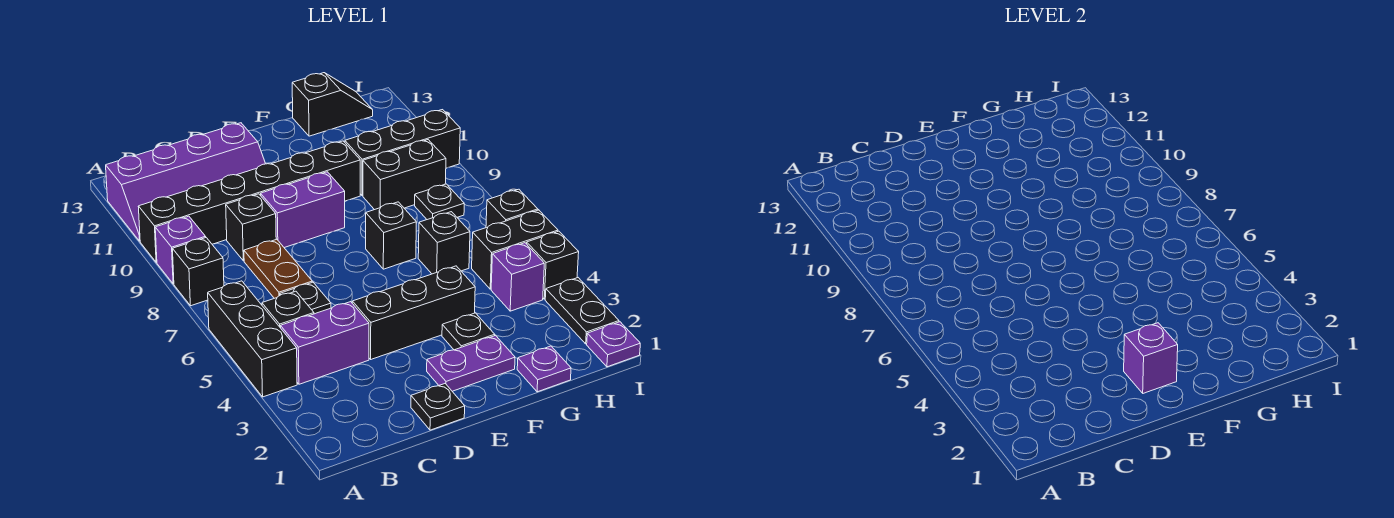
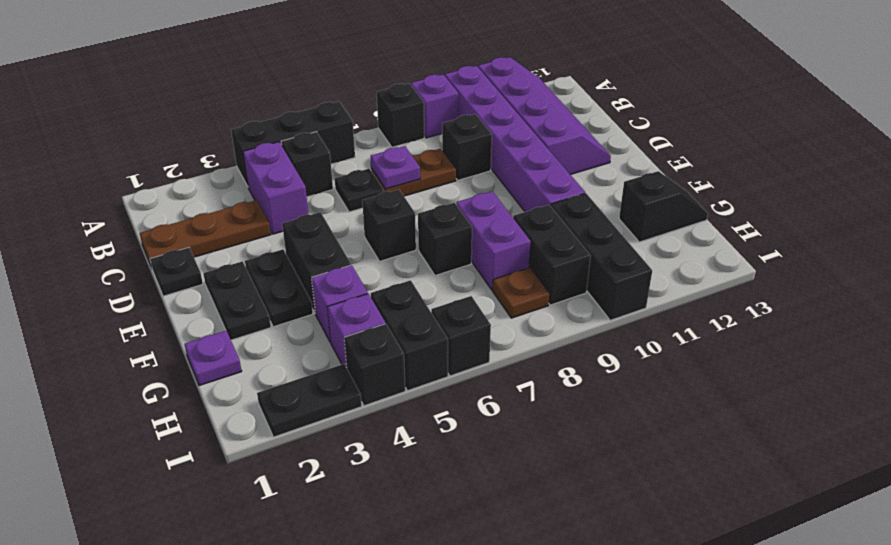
black brick A10:F10 level 1 -> purple brick A10:F10 level 1
purple slope A11:D12 level 1 top 12 -> purple slope A11:D12 level 1 top 11
none -> brown plate C1:C3 level 1
black brick D4:F4 level 1 -> black brick E4:F4 level 1
purple brick D9:E9 level 1 -> purple brick F8:G8 level 1
purple plate E2:F2 level 1 -> black plate E2:F2 level 1
purple brick E2 level 2 -> purple brick G4 level 1
black plate F3 level 1 -> black plate E3:F3 level 1
black brick G6 level 1 -> black brick E6 level 1
black slope G13:H13 level 1 top G -> black slope G12:G13 level 1 top 12
black plate H8 level 1 -> brown plate H8 level 1
purple plate I1 level 1 -> purple plate C7 level 2

